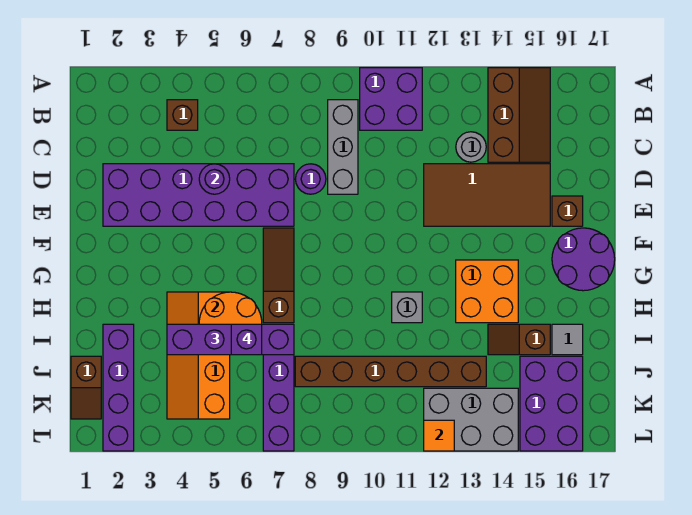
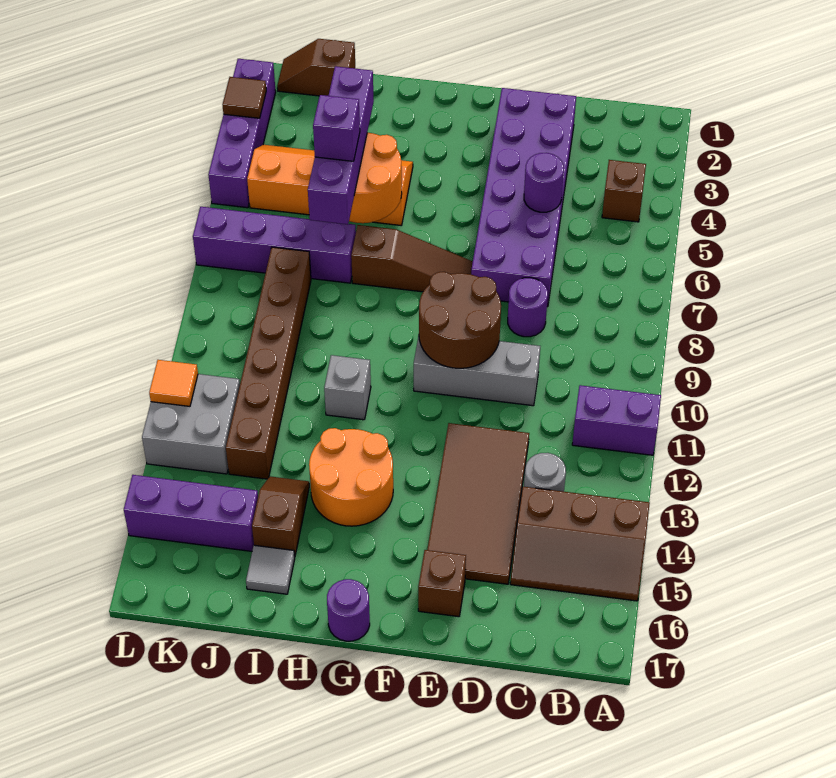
purple brick A10:B11 level 1 -> purple brick A11:B11 level 1
grey brick B9:D9 level 1 -> grey brick D10:F10 level 1
none -> brown round brick E9:F10 level 2
purple round brick F16:G17 level 1 -> purple round brick G17 level 1
orange brick G13:H14 level 1 -> orange round brick G13:H14 level 1
purple brick I2:L2 level 1 -> purple brick L2:L5 level 1
purple brick J15:L16 level 1 -> purple brick J15:L15 level 1
grey brick K12:L14 level 1 -> grey brick K12:L13 level 1
none -> brown tile L3 level 2

